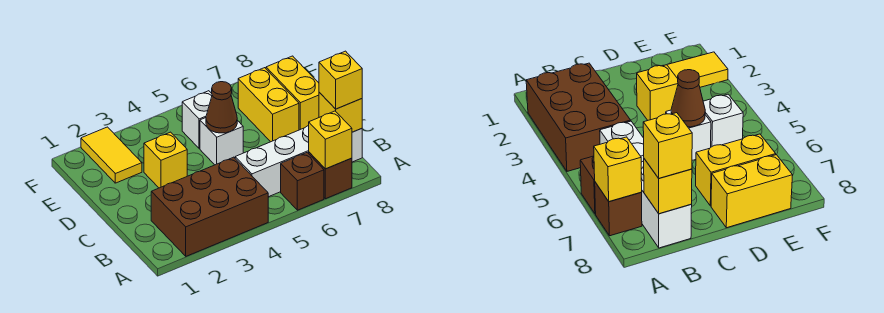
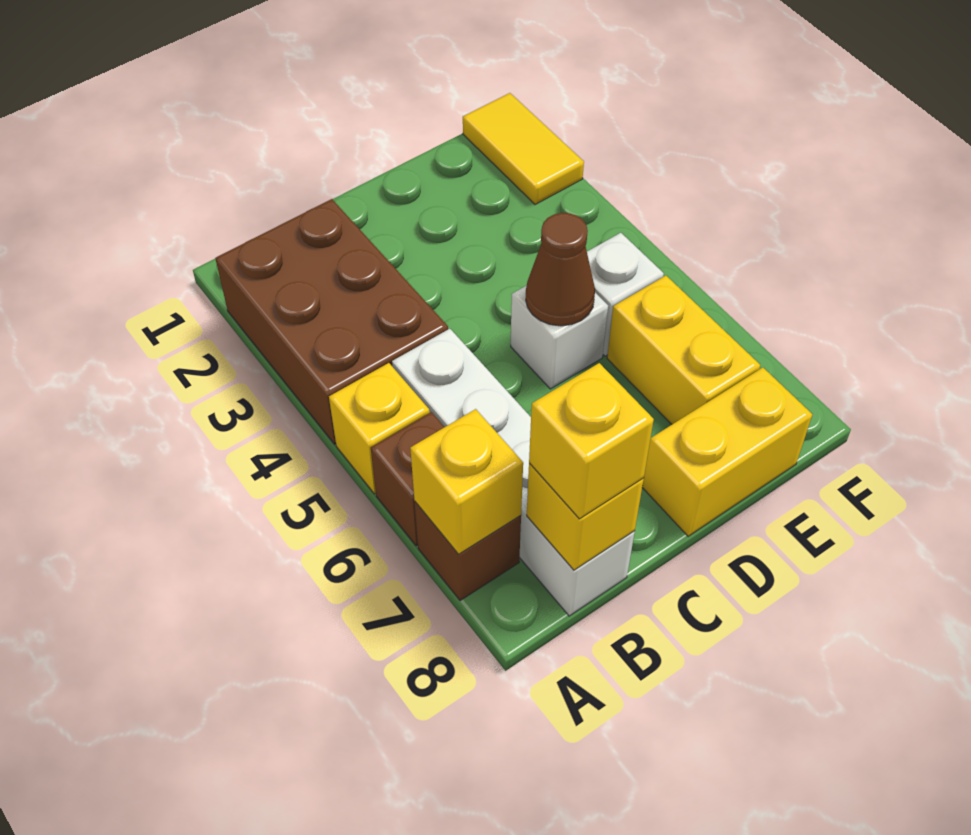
yellow brick D3 level 1 -> yellow brick A5 level 1
yellow brick D7:E7 level 1 -> yellow brick E6:E7 level 1
yellow tile E2:F2 level 1 -> yellow tile F1:F2 level 1

